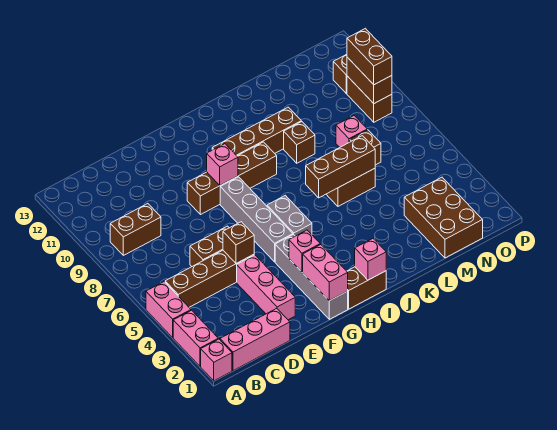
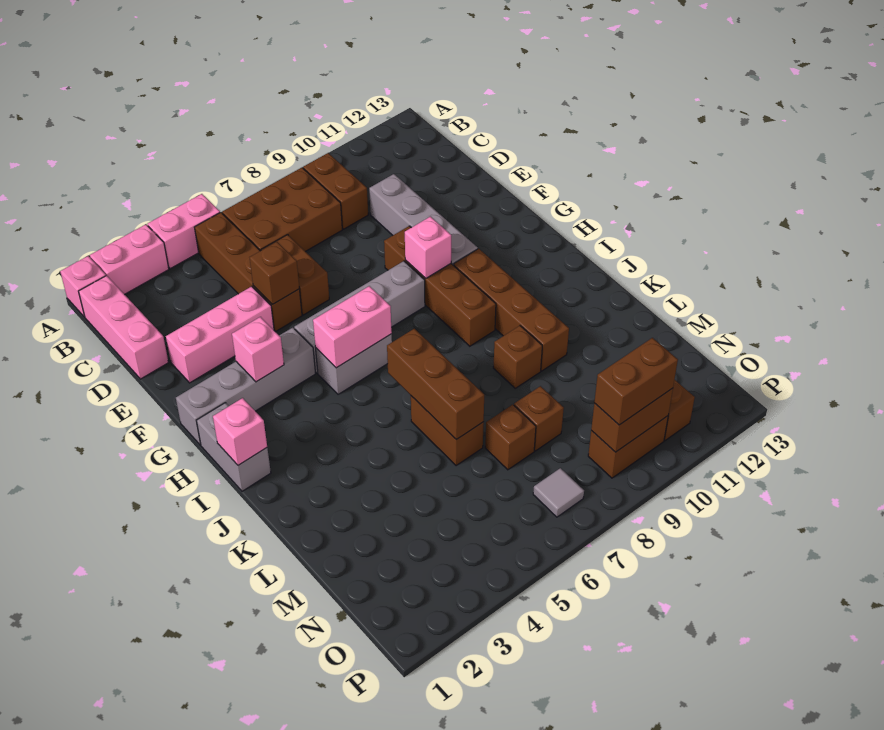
none -> grey brick D10:G10 level 1
pink brick G1:G2 level 2 -> pink brick H5:H6 level 2
brown brick H1:I1 level 1 -> grey brick H1:I1 level 1
brown brick M1:N3 level 1 -> brown brick B6:C8 level 1
pink brick M8 level 1 -> brown brick M8 level 1
none -> grey tile O7 level 1

